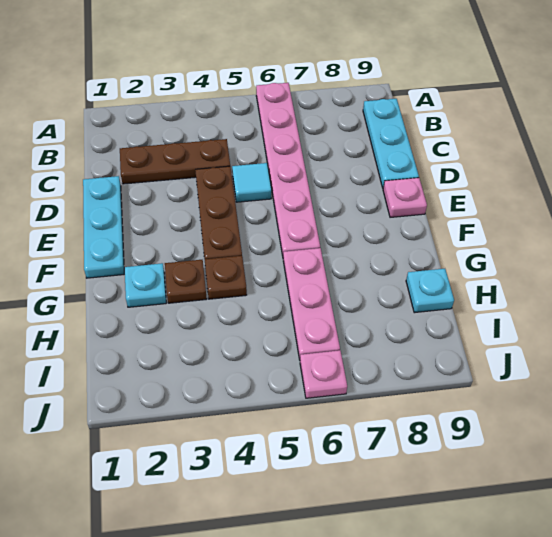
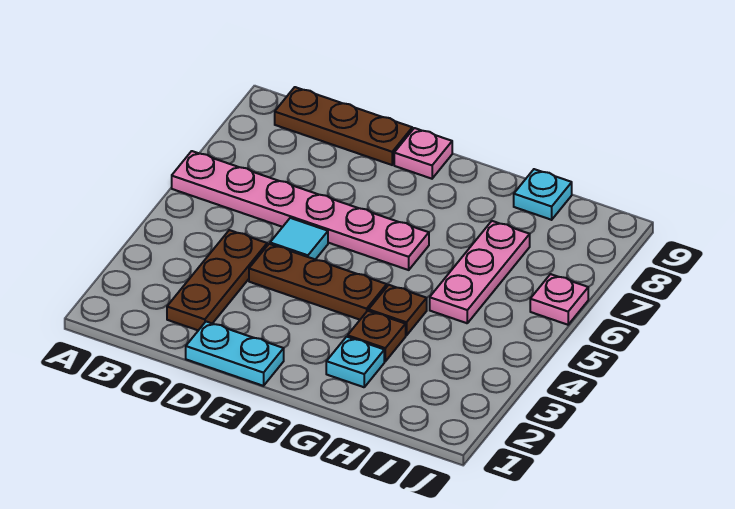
cyan plate B9:D9 level 1 -> brown plate B9:D9 level 1
cyan plate D1:F1 level 1 -> cyan plate D1:E1 level 1
pink plate G6:I6 level 1 -> pink plate H5:H7 level 1

